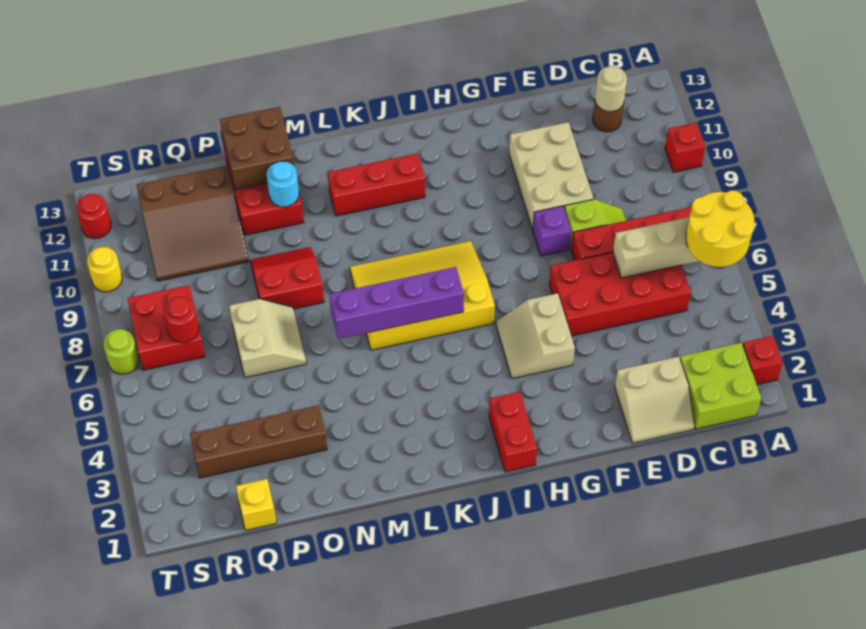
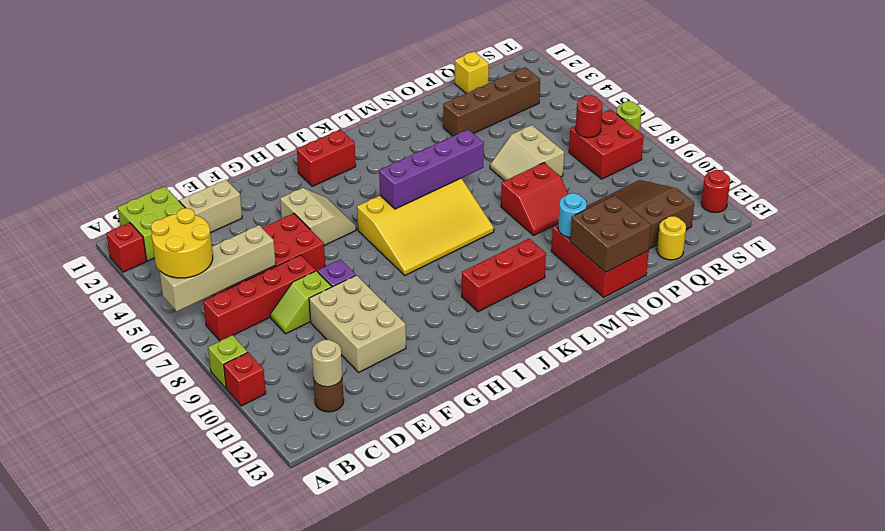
none -> lime brick A9 level 1
red brick I1:I2 level 1 -> red brick I2:J2 level 1
yellow round brick T10 level 1 -> yellow round brick Q13 level 1

